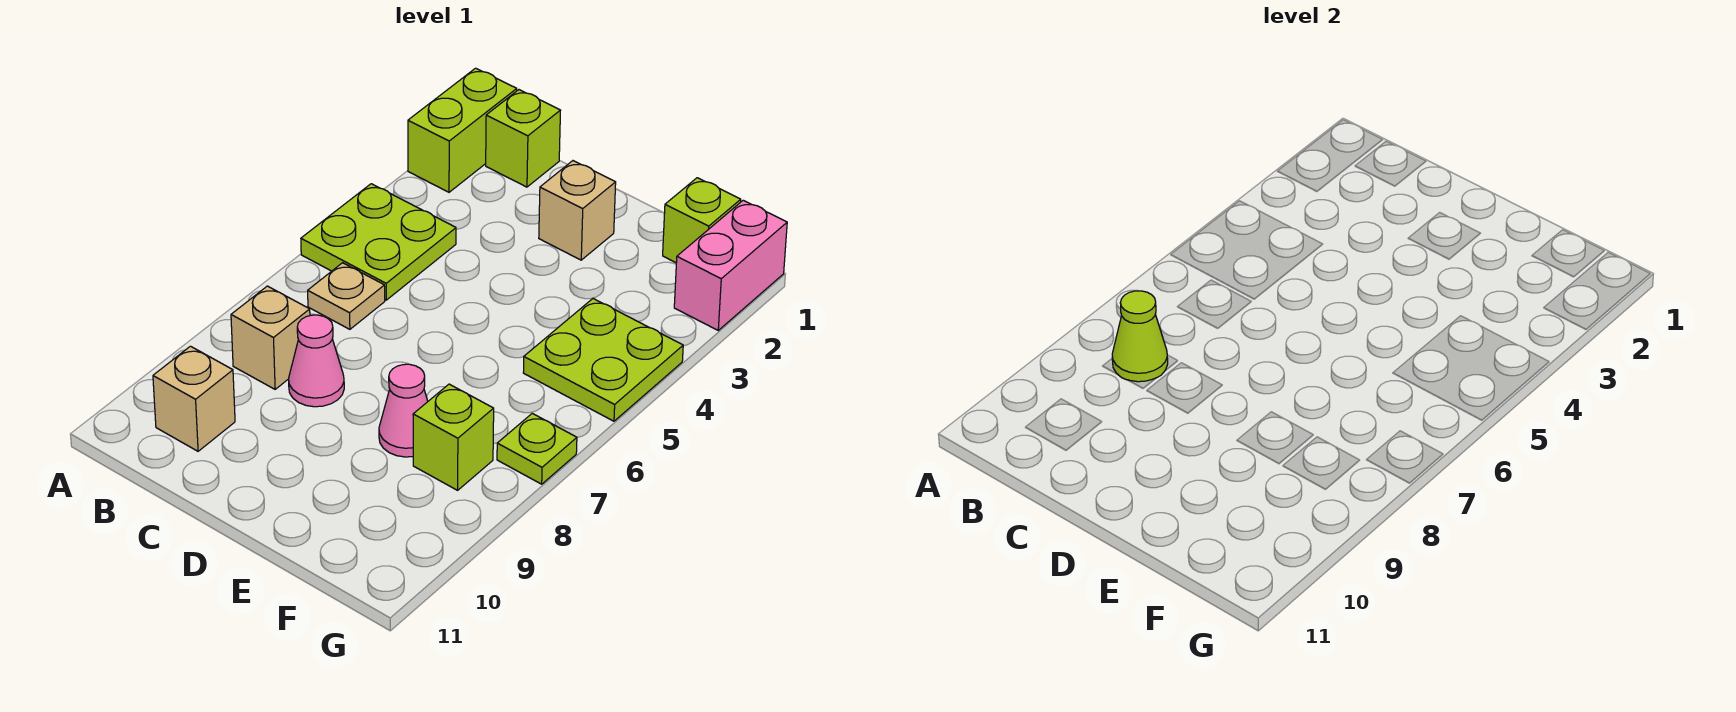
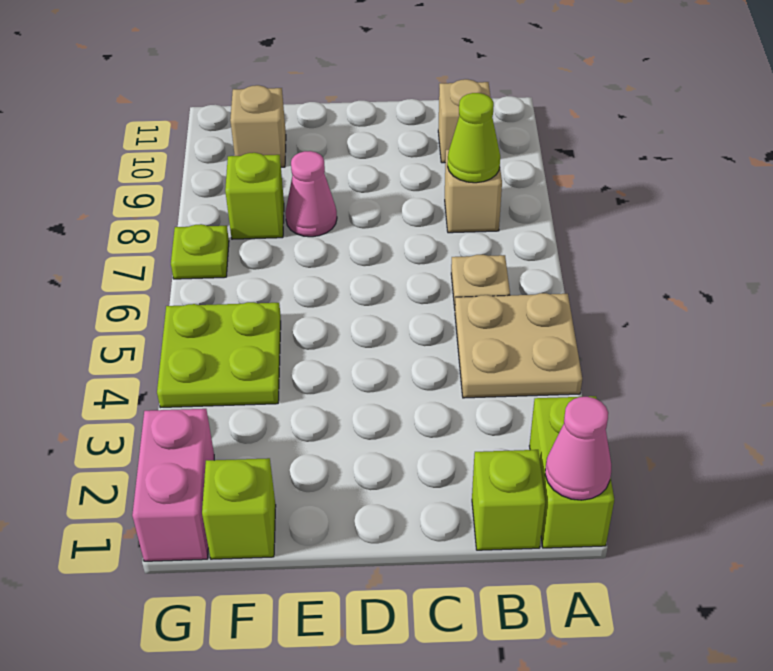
lime plate A4:B5 level 1 -> tan plate A4:B5 level 1
pink cone C8 level 1 -> pink cone A1 level 2
tan brick D2 level 1 -> tan brick F10 level 1

